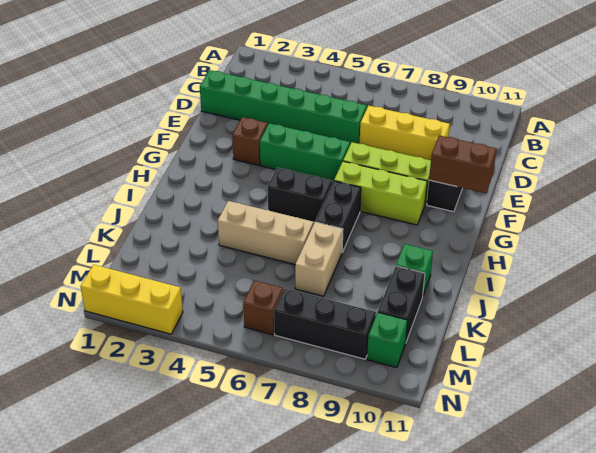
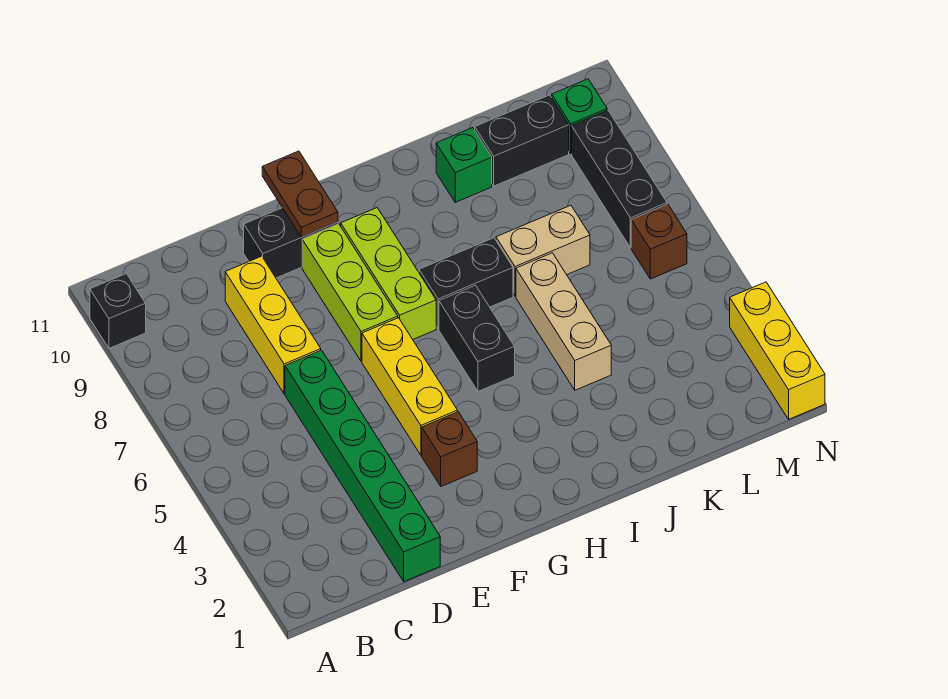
none -> black brick A10 level 1
green brick F4:F6 level 1 -> yellow brick F4:F6 level 1
brown brick F10:F11 level 2 -> brown plate F10:F11 level 2

